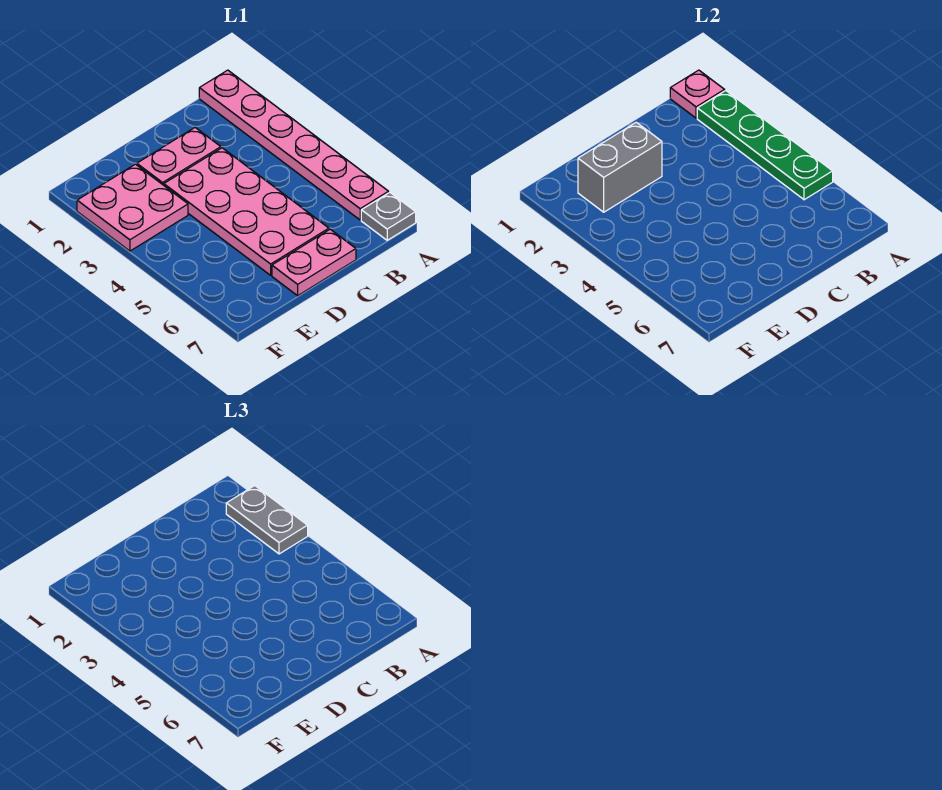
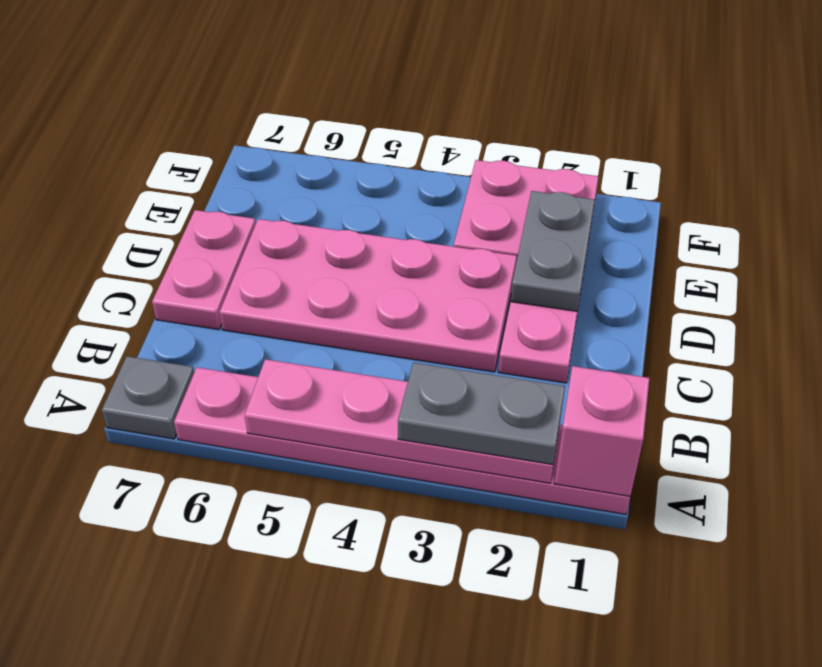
pink plate A1 level 2 -> pink brick A1 level 2
green plate A2:A5 level 2 -> pink plate A2:A5 level 2
grey brick D2:E2 level 2 -> grey plate D2:E2 level 2

